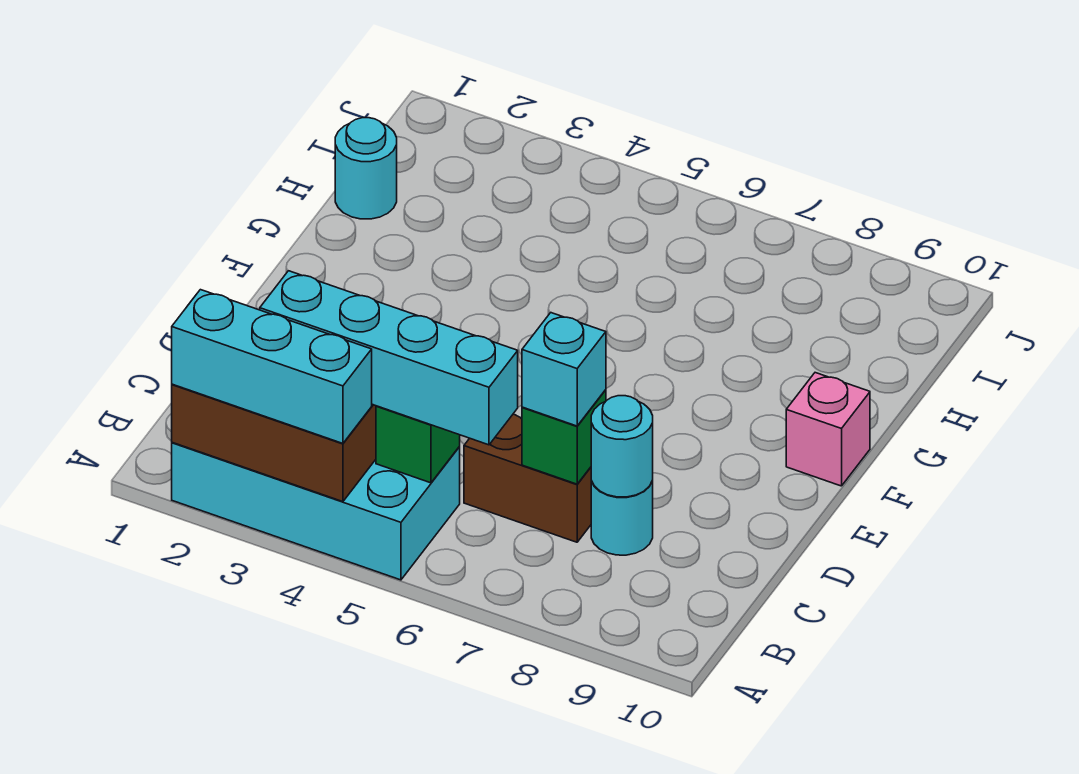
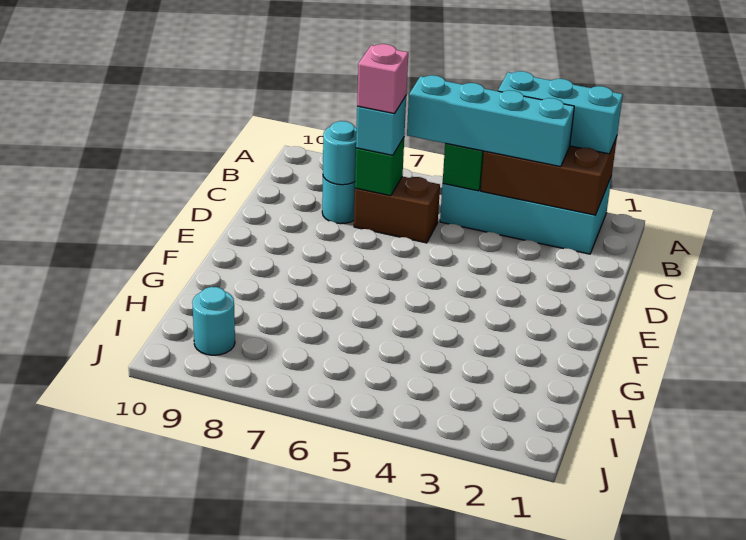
pink brick F10 level 1 -> pink brick C7 level 4
cyan round brick H1 level 1 -> cyan round brick I9 level 1

